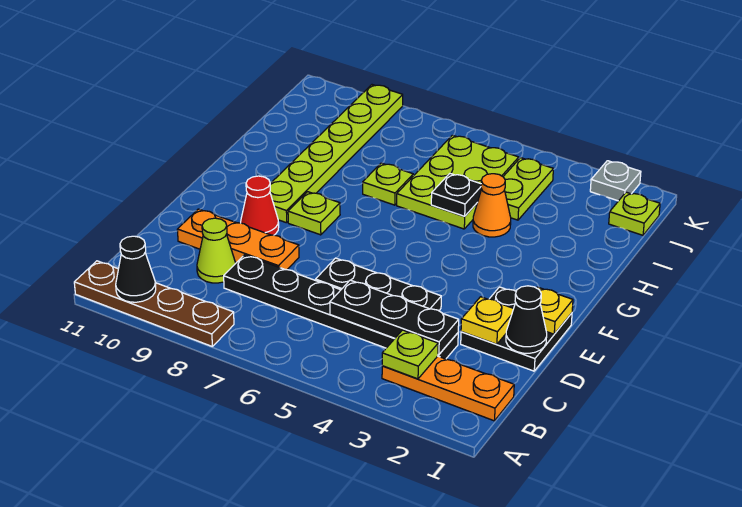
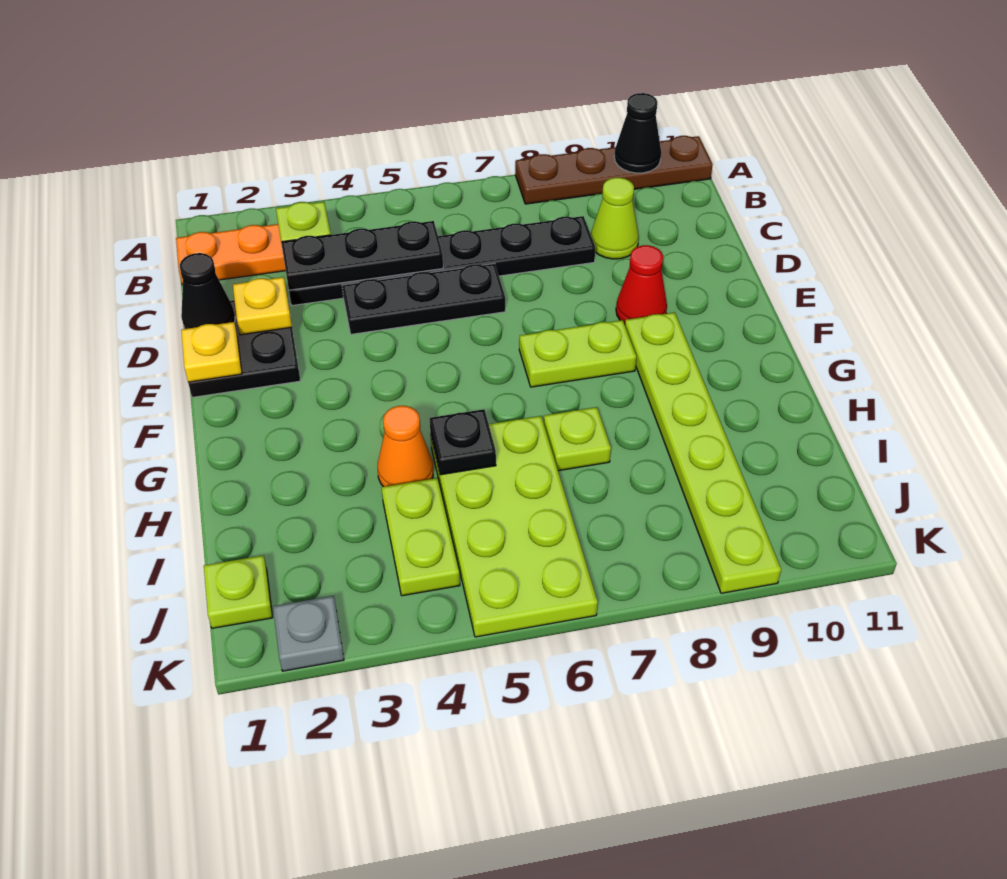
orange plate D8:D10 level 1 -> none
lime plate F8 level 1 -> lime plate F7:F8 level 1
lime plate H5:J6 level 1 -> lime plate H5:K6 level 1

